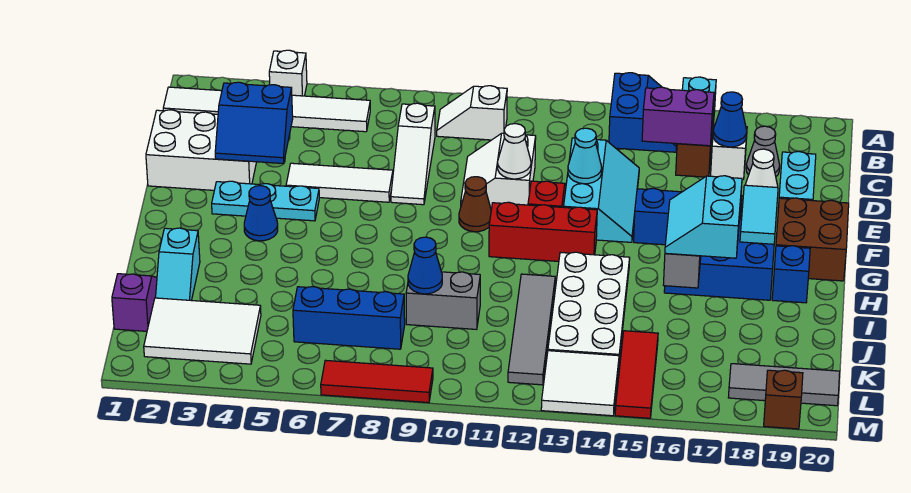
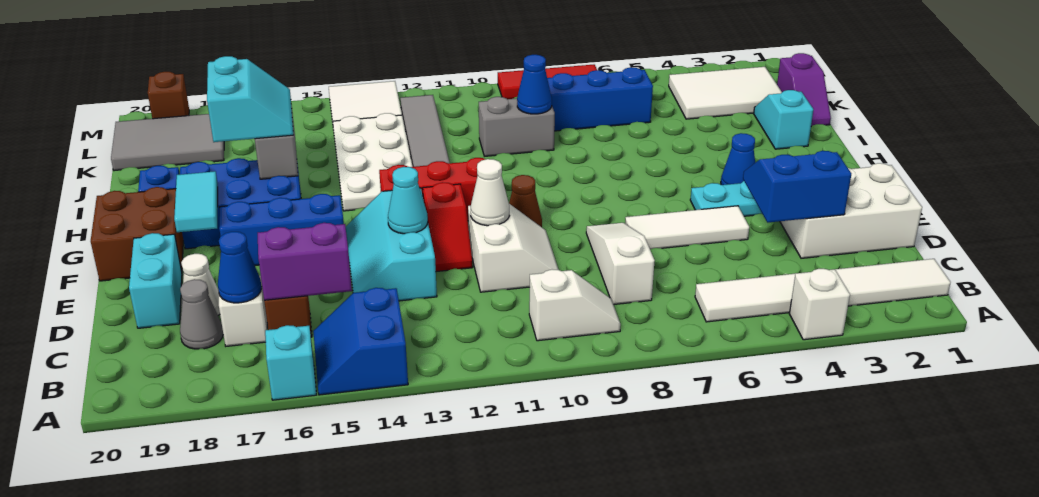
red tile K15:M15 level 1 -> none
grey tile L18:L20 level 1 -> grey tile K18:L20 level 1

